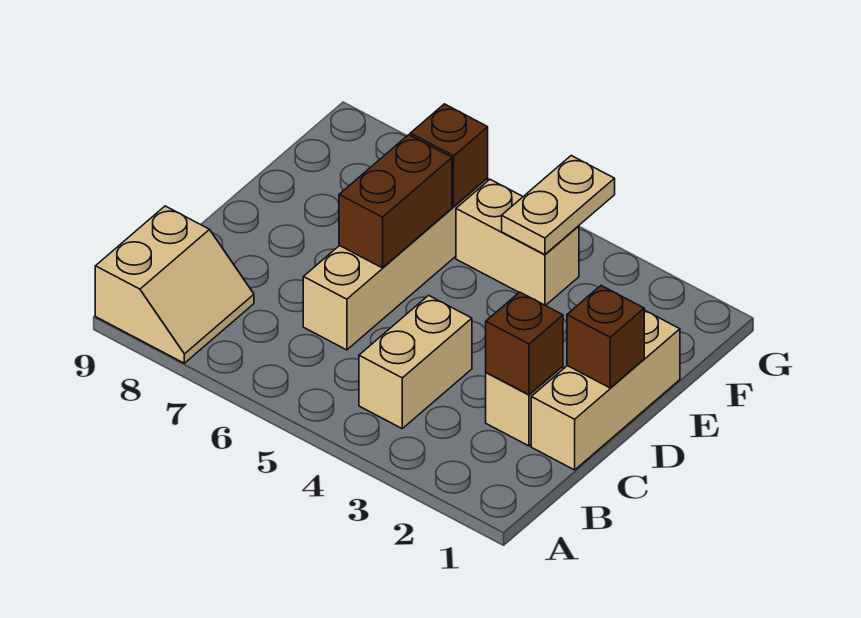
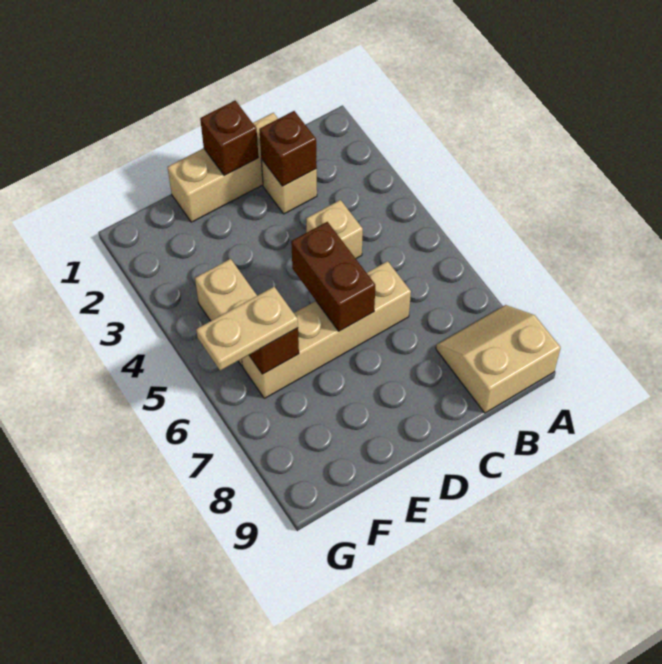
tan brick B4:C4 level 1 -> tan brick C4 level 1
brown brick D6:E6 level 2 -> brown brick D5:D6 level 2
tan plate F4:G4 level 2 -> tan plate F6:G6 level 3

